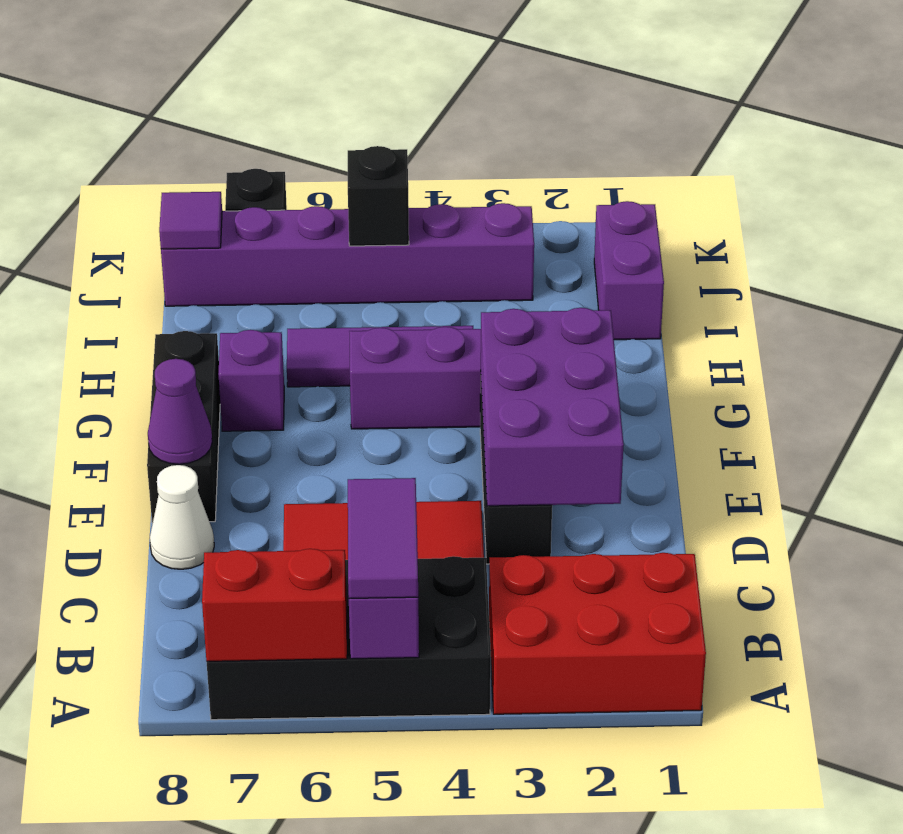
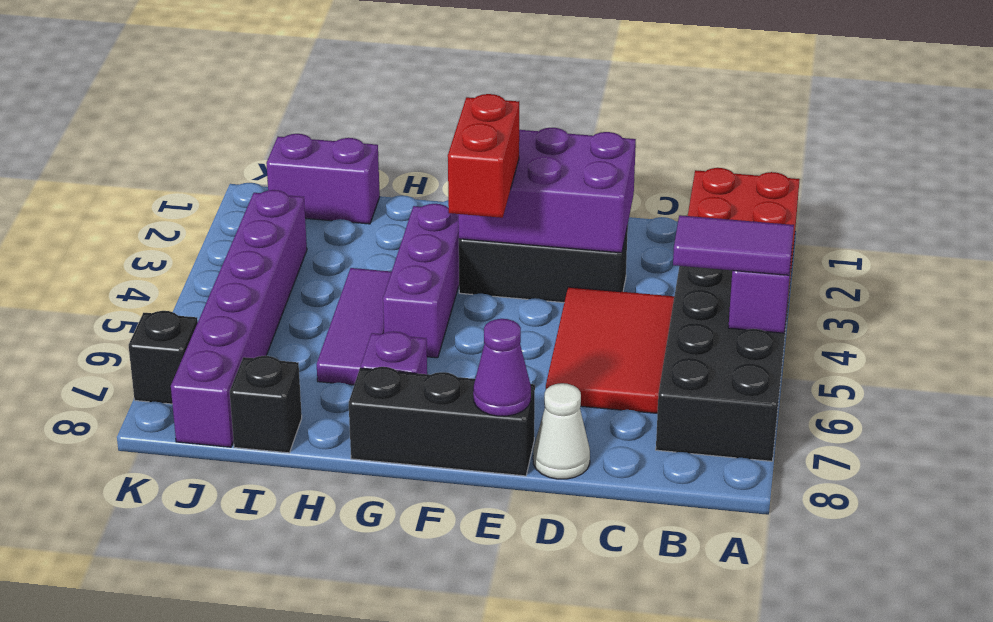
red brick A6:A7 level 2 -> red brick F3:F4 level 3
black brick J5 level 2 -> black brick I8 level 1
purple tile J8 level 2 -> none

